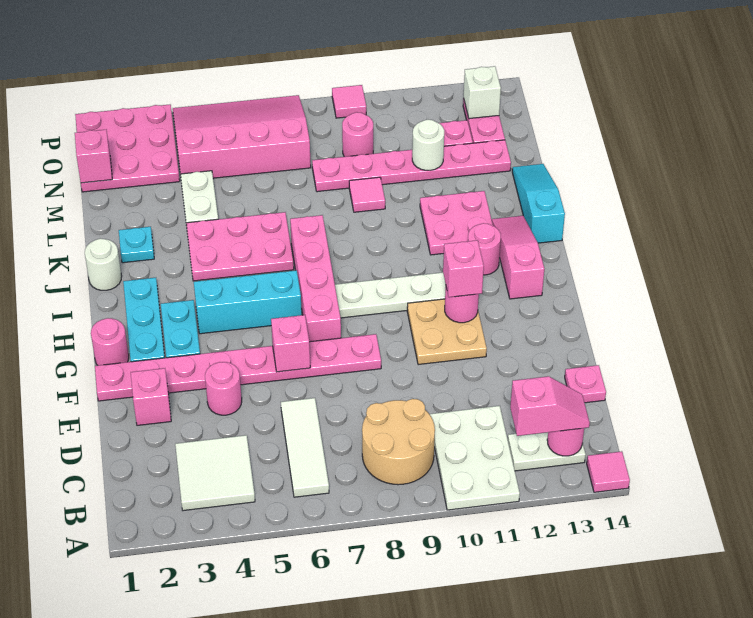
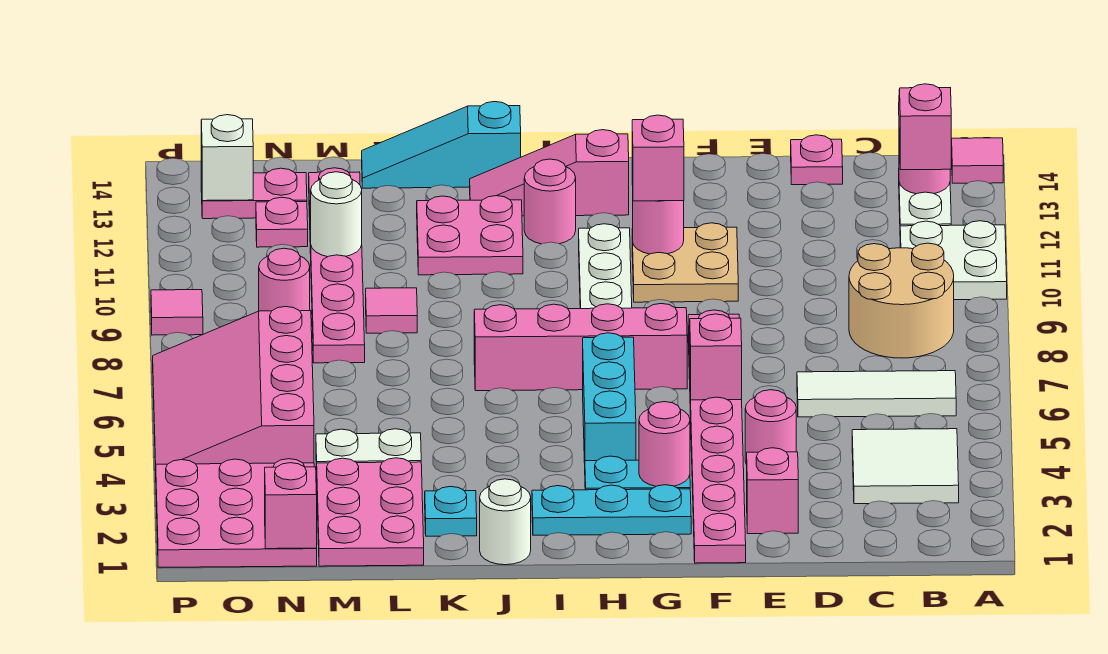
white plate A10:C11 level 1 -> white plate A10:B11 level 1
pink round brick G1 level 1 -> pink round brick G3 level 2
pink plate J4:K6 level 1 -> pink plate L1:M3 level 1

